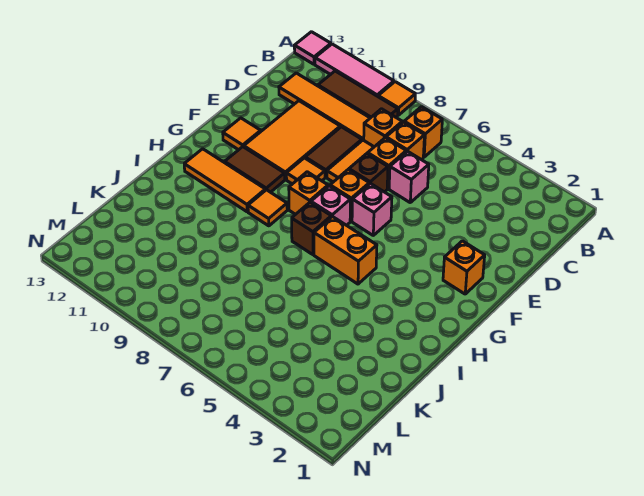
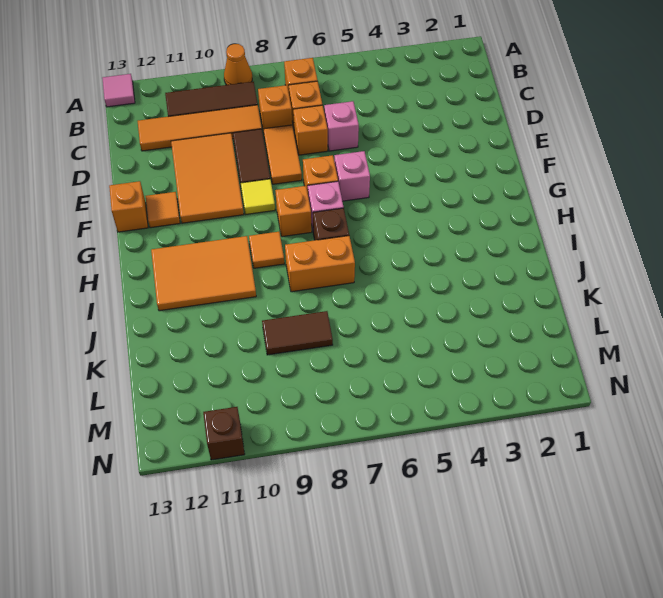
orange tile A9 level 1 -> orange cone A9 level 1
pink tile A10:A12 level 1 -> none
brown brick E7 level 1 -> brown brick N11 level 1
orange brick F2 level 1 -> orange brick F13 level 1
orange tile F9 level 1 -> yellow tile F9 level 1
brown tile G10:G11 level 1 -> brown tile K8:K9 level 1
orange brick H5:H6 level 1 -> orange brick I7:I8 level 1
orange tile H10:H12 level 1 -> orange tile H10:I12 level 1

